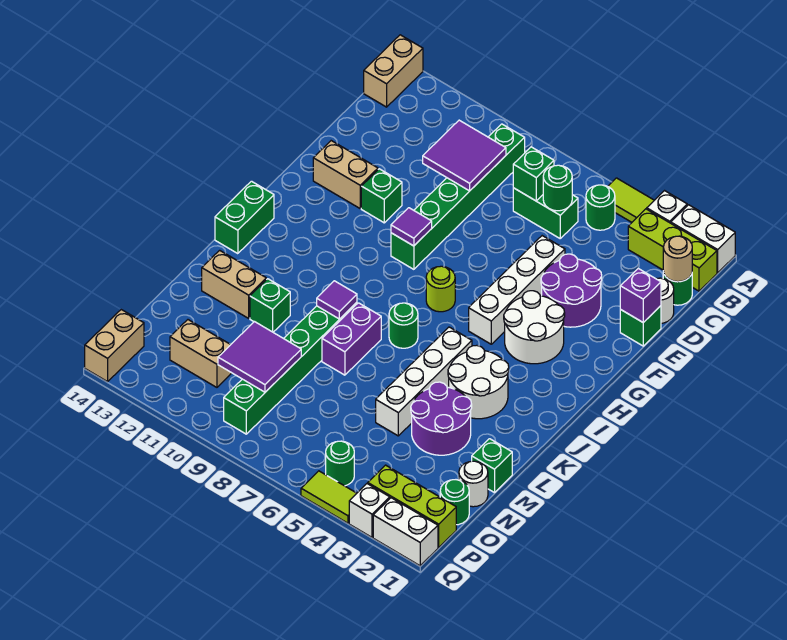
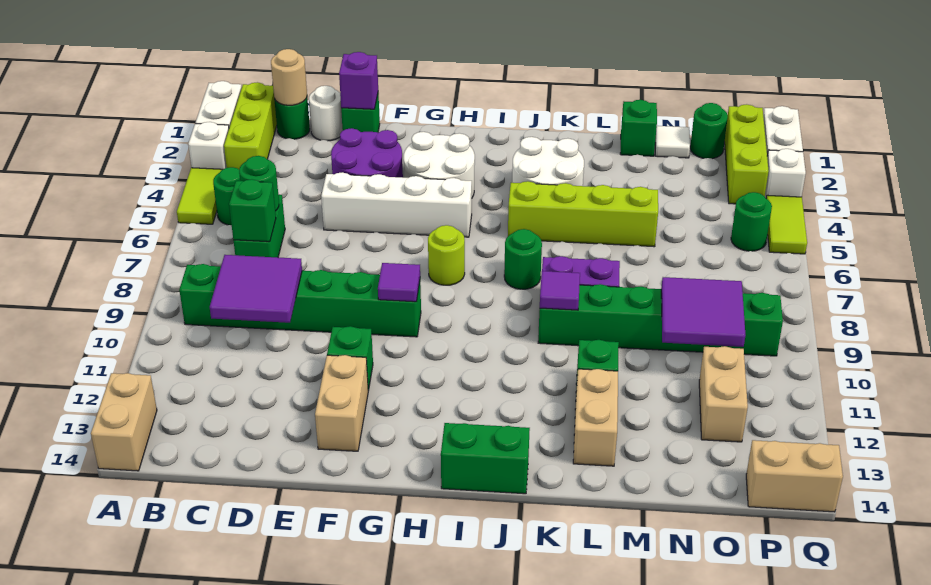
tan brick A14:B14 level 1 -> tan brick A13:A14 level 1
white brick J5:M5 level 1 -> lime brick J5:M5 level 1
purple round brick L3:M4 level 1 -> none
white round brick N1 level 1 -> white tile N1 level 1

